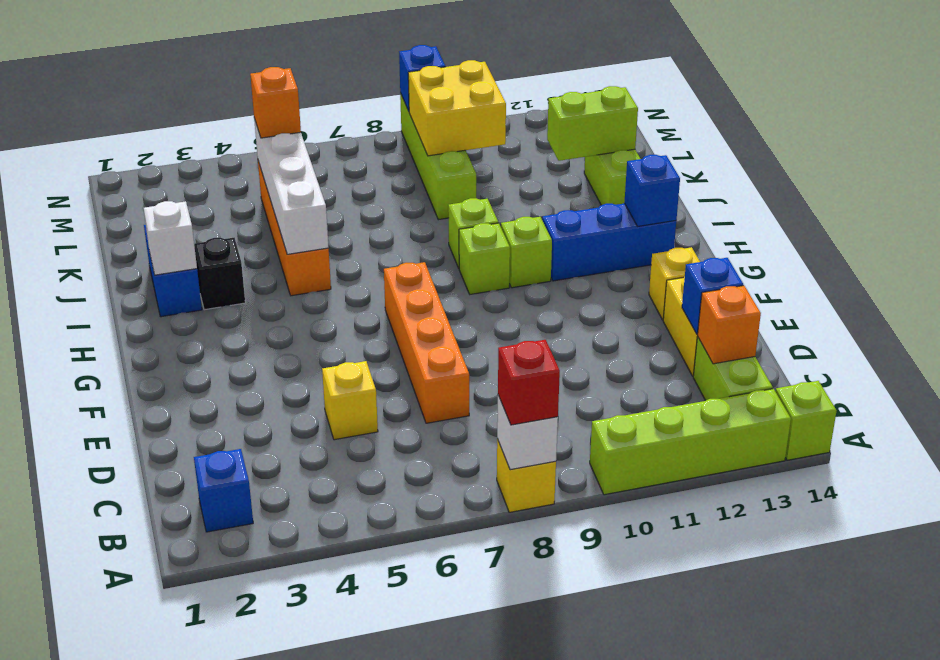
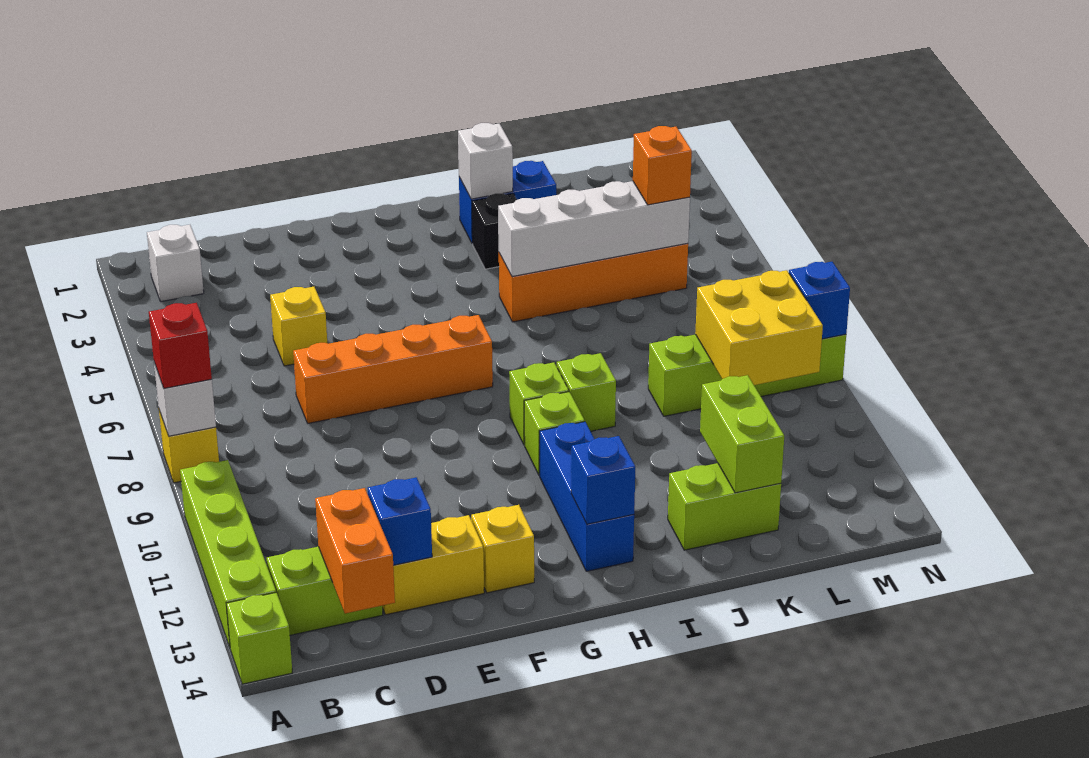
blue brick B2 level 1 -> white brick B2 level 1
orange brick C13 level 2 -> orange brick C13:C14 level 2

